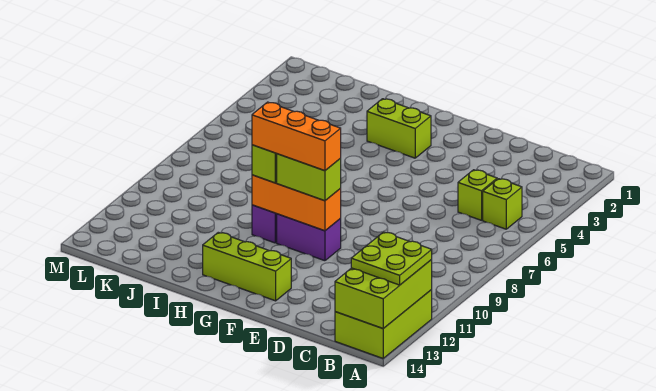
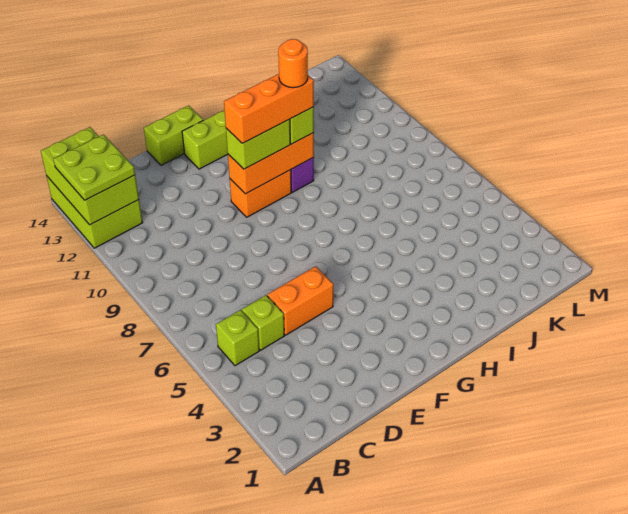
none -> orange brick D5:E5 level 1
purple brick F10:G10 level 1 -> orange brick F10:G10 level 1
lime brick G3:H3 level 1 -> lime brick E14:F14 level 1
none -> orange round brick H10 level 5

